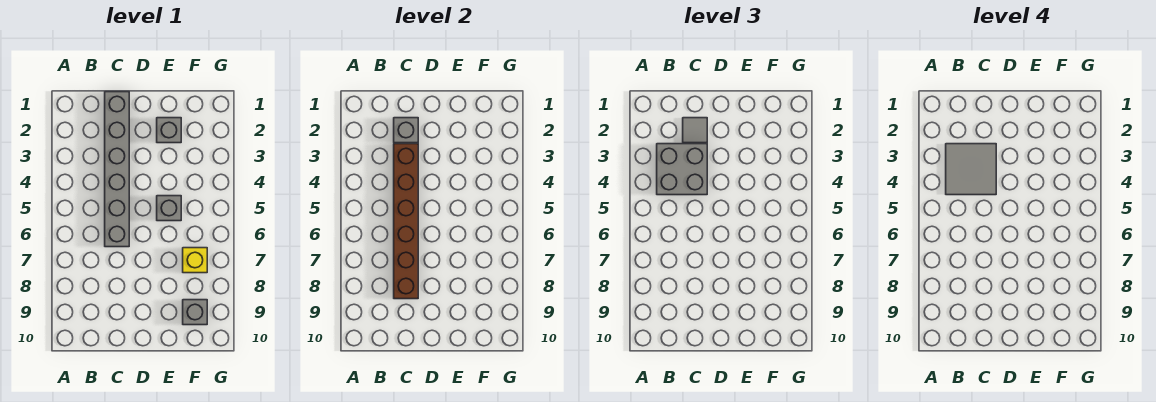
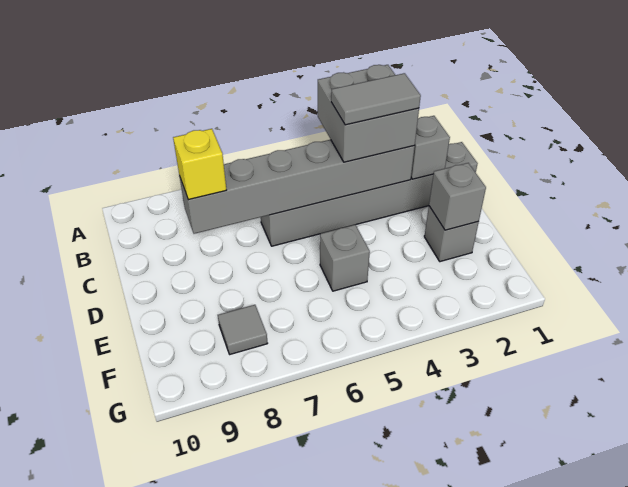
grey tile B3:C4 level 4 -> grey tile C3:C4 level 4
grey tile C2 level 3 -> grey tile F8 level 1
brown brick C3:C8 level 2 -> grey brick C3:C8 level 2
yellow brick F7 level 1 -> yellow brick C8 level 3
grey brick F9 level 1 -> grey brick E2 level 2

